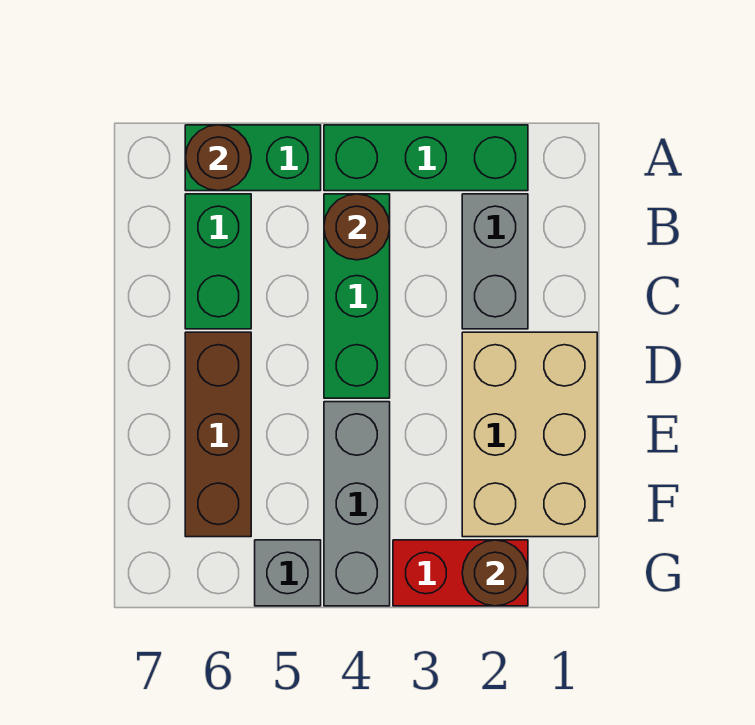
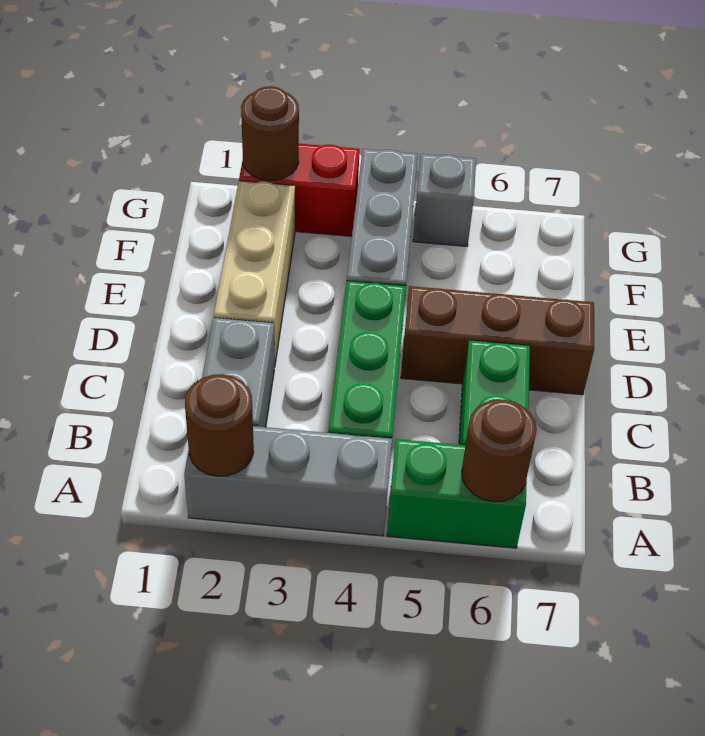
green brick A2:A4 level 1 -> grey brick A2:A4 level 1
brown round brick B4 level 2 -> brown round brick A2 level 2
tan brick D1:F2 level 1 -> tan brick D2:F2 level 1
brown brick D6:F6 level 1 -> brown brick D5:D7 level 1

